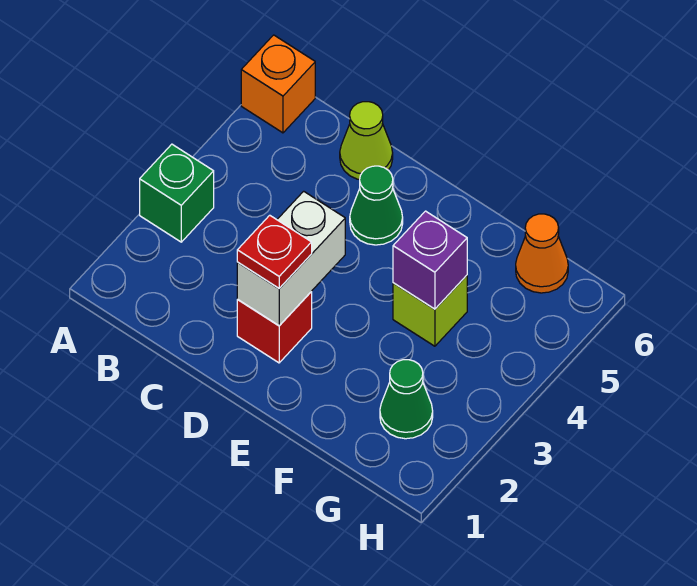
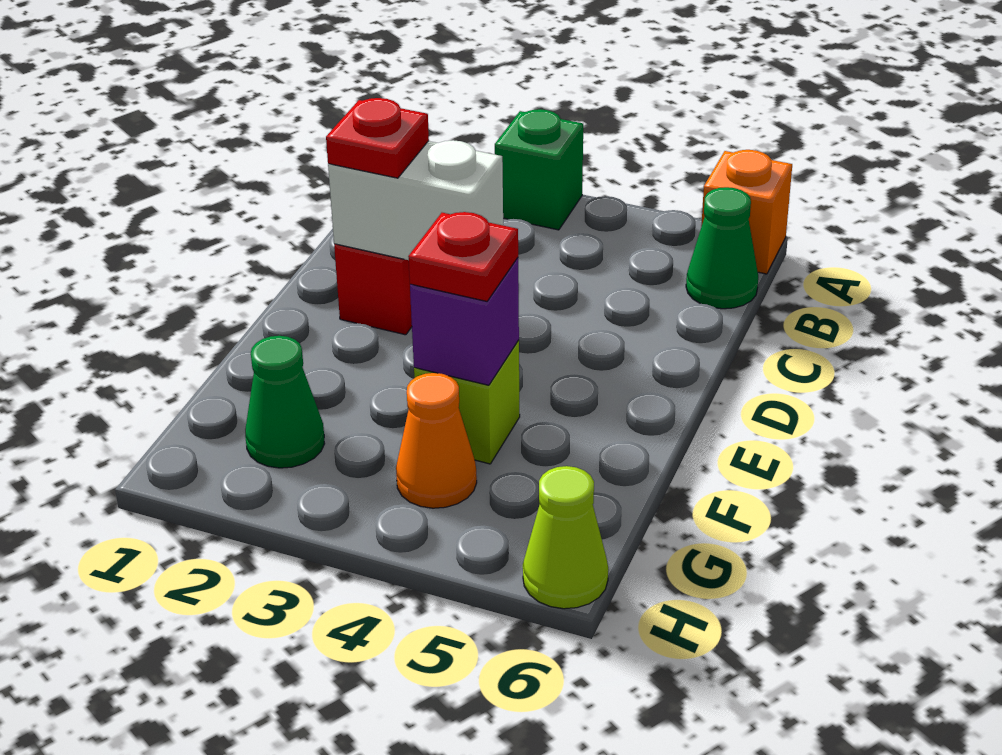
lime cone C6 level 1 -> lime cone H6 level 1
green cone D5 level 1 -> green cone B6 level 1
none -> red plate F4 level 3
orange cone G6 level 1 -> orange cone G4 level 1

